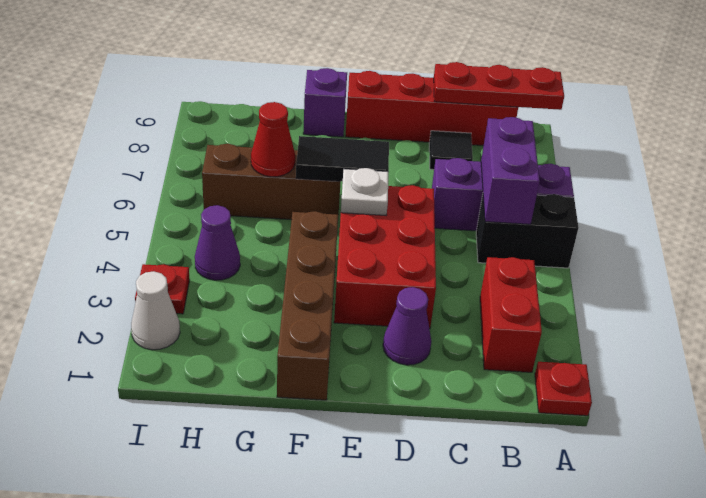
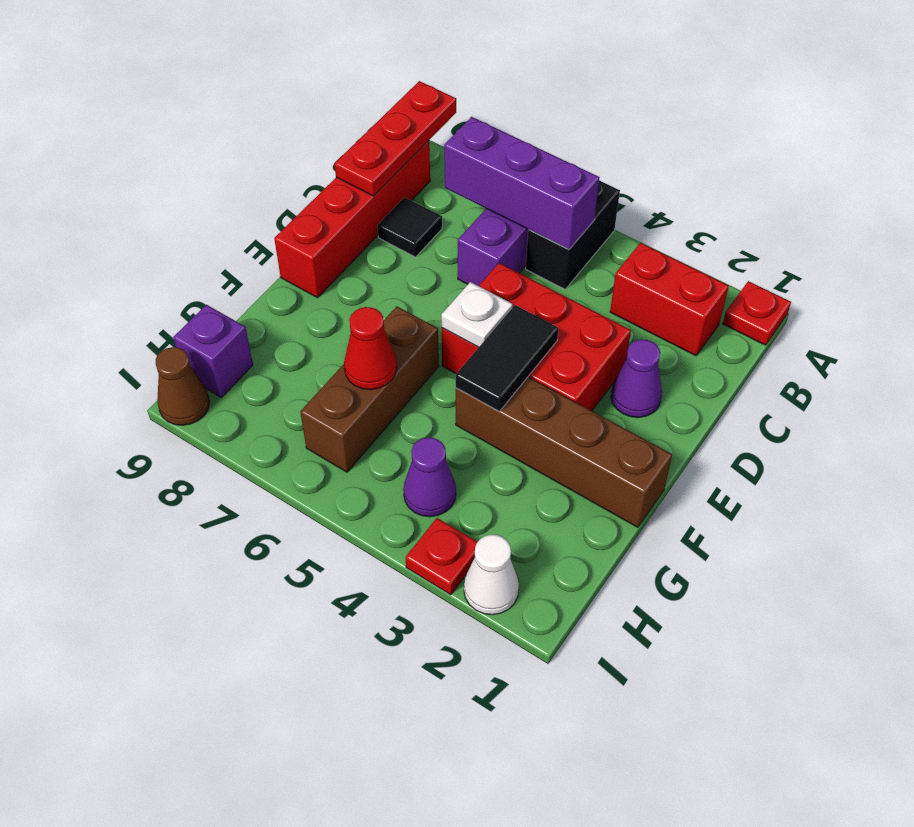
purple brick B5:B6 level 2 -> purple brick B5:B7 level 2
black tile E6:F6 level 2 -> black tile E4:F4 level 2
purple brick F9 level 1 -> purple brick H9 level 1
none -> brown cone I9 level 1

